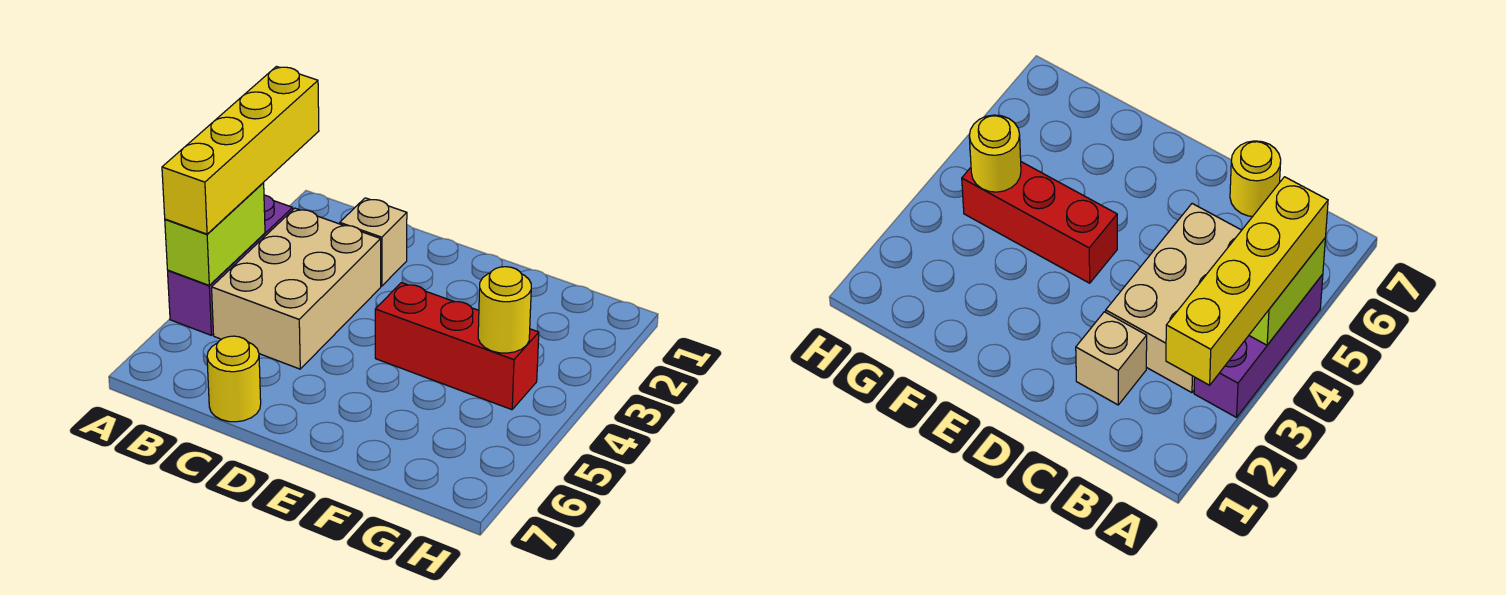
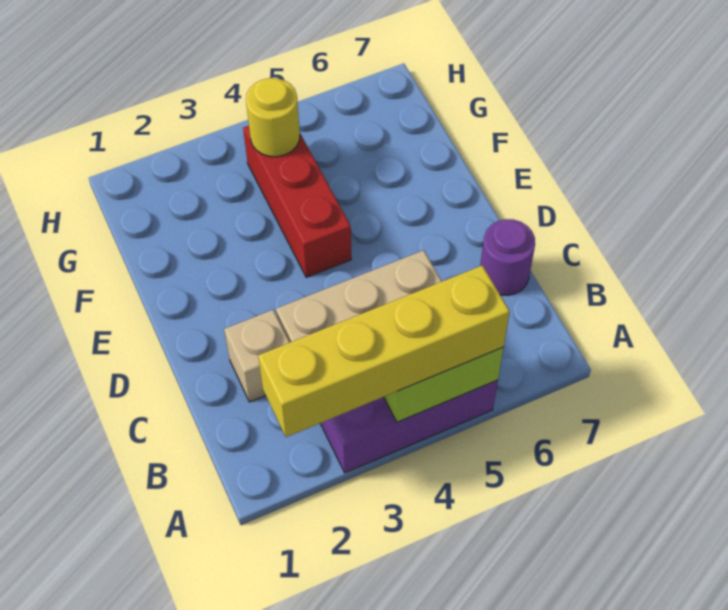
yellow round brick C7 level 1 -> purple round brick C7 level 1

